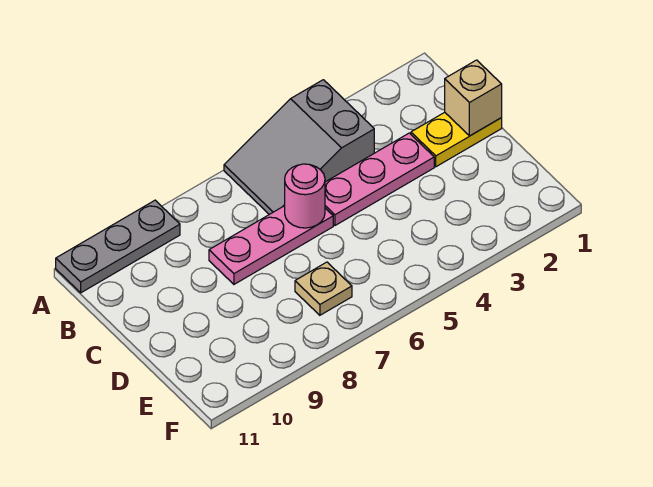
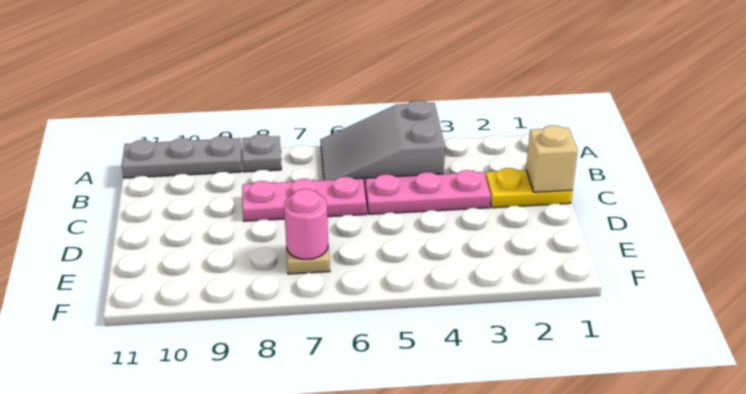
none -> grey plate A8 level 1
pink round brick C6 level 2 -> pink round brick E7 level 2

